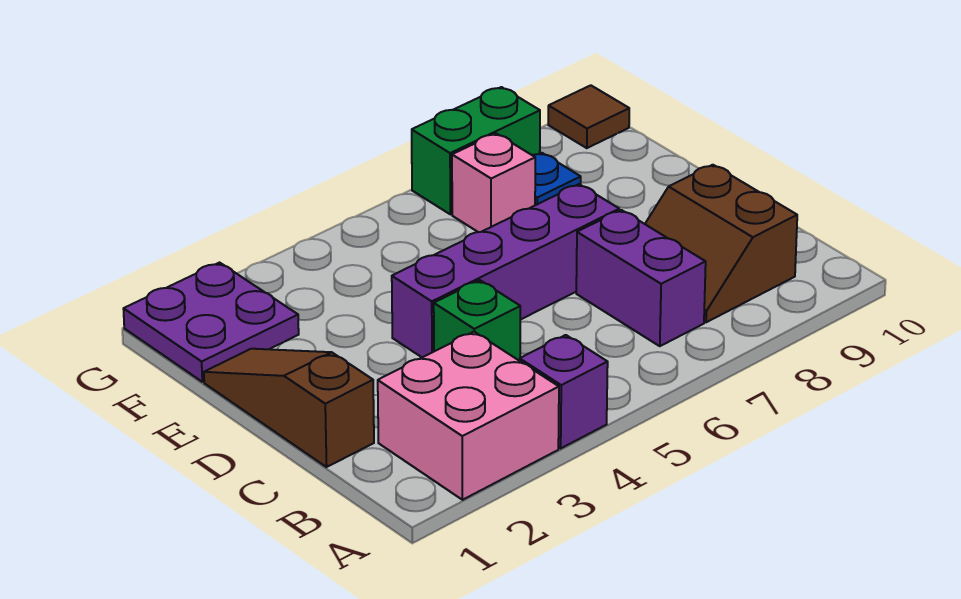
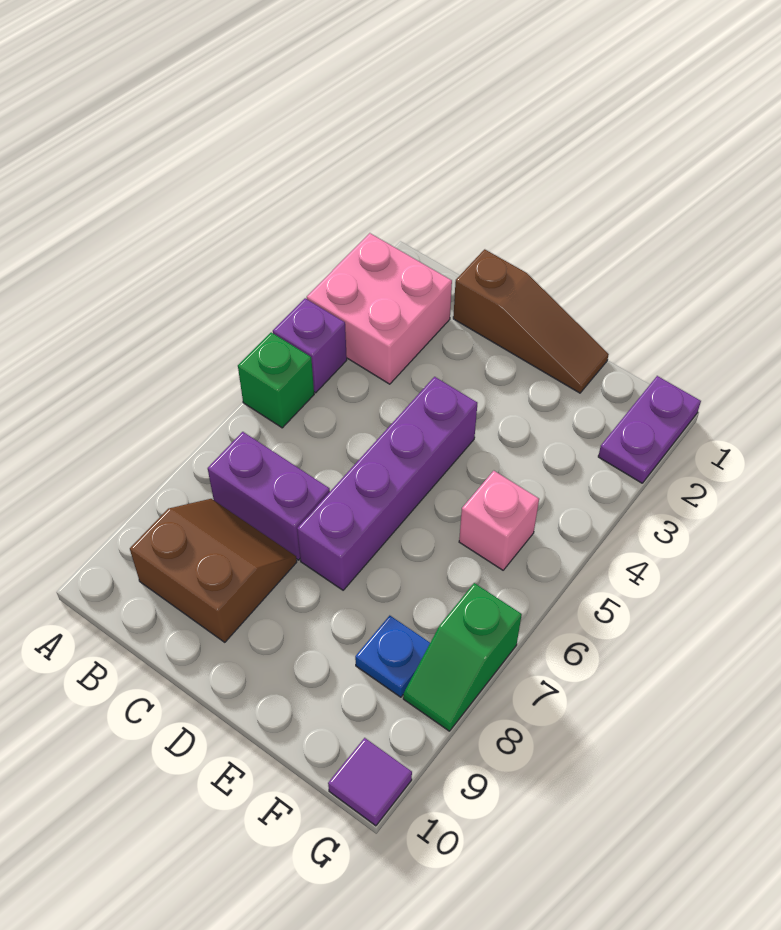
green brick C4 level 1 -> green brick A5 level 1
purple plate F1:G2 level 1 -> purple plate G1:G2 level 1
pink brick F7 level 1 -> pink brick F5 level 1
green brick G7:G8 level 1 -> green slope G7:G8 level 1 top 7
brown tile G10 level 1 -> purple tile G10 level 1

